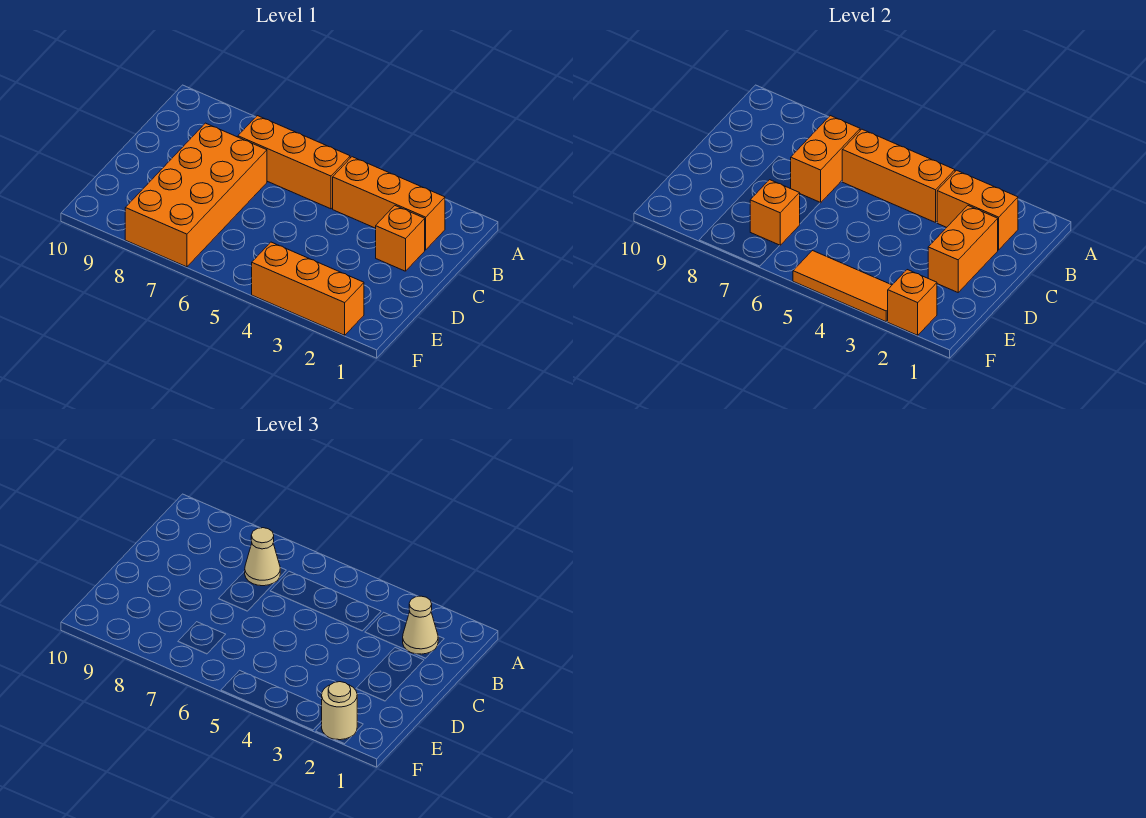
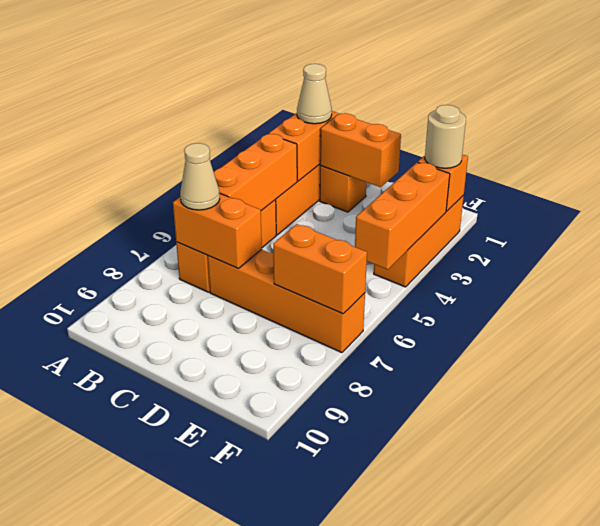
orange brick C7:F8 level 1 -> orange brick C7:F7 level 1
orange brick E7 level 2 -> orange brick E7:F7 level 2
orange tile F3:F5 level 2 -> orange brick F3:F5 level 2

